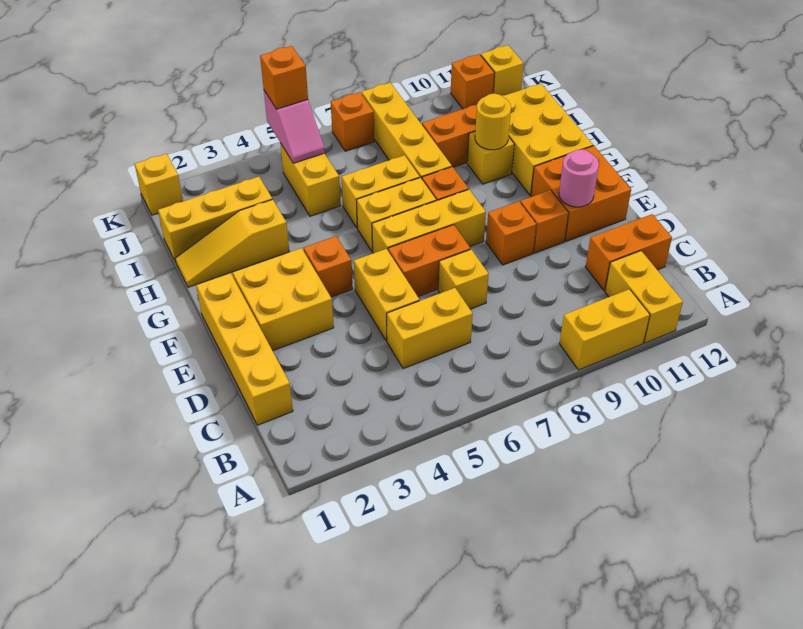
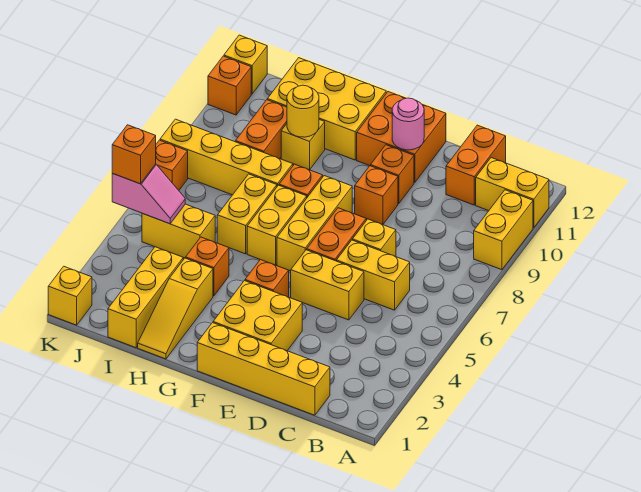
yellow brick C5:C6 level 1 -> yellow brick C6:D6 level 1
none -> orange brick H4 level 1

